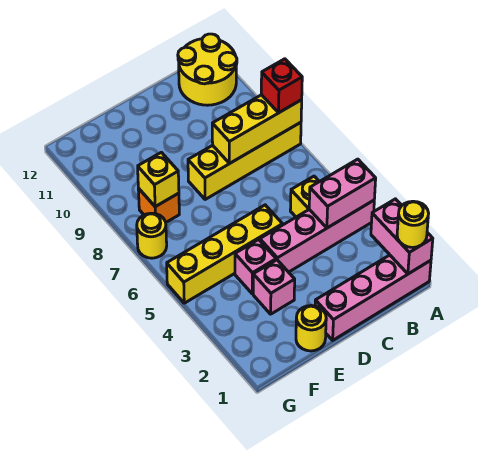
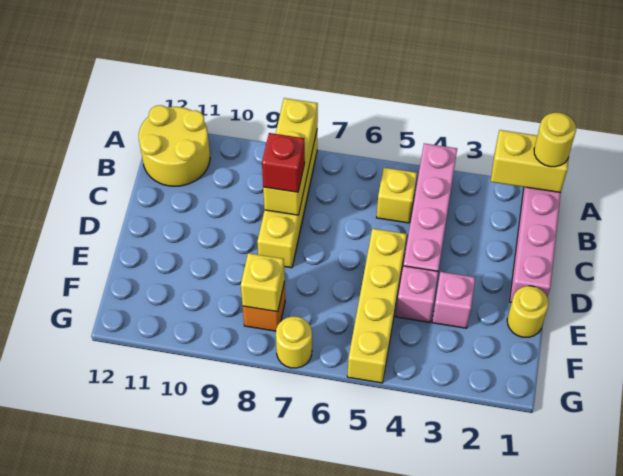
pink brick A1:A2 level 2 -> yellow brick A1:A2 level 2
pink brick A4:B4 level 2 -> none
red brick A8 level 3 -> red brick C8 level 3

